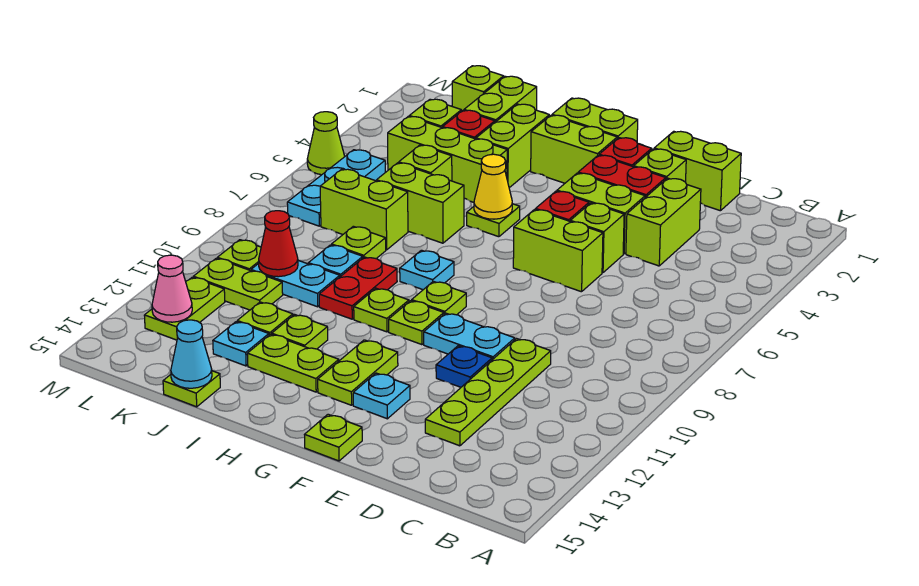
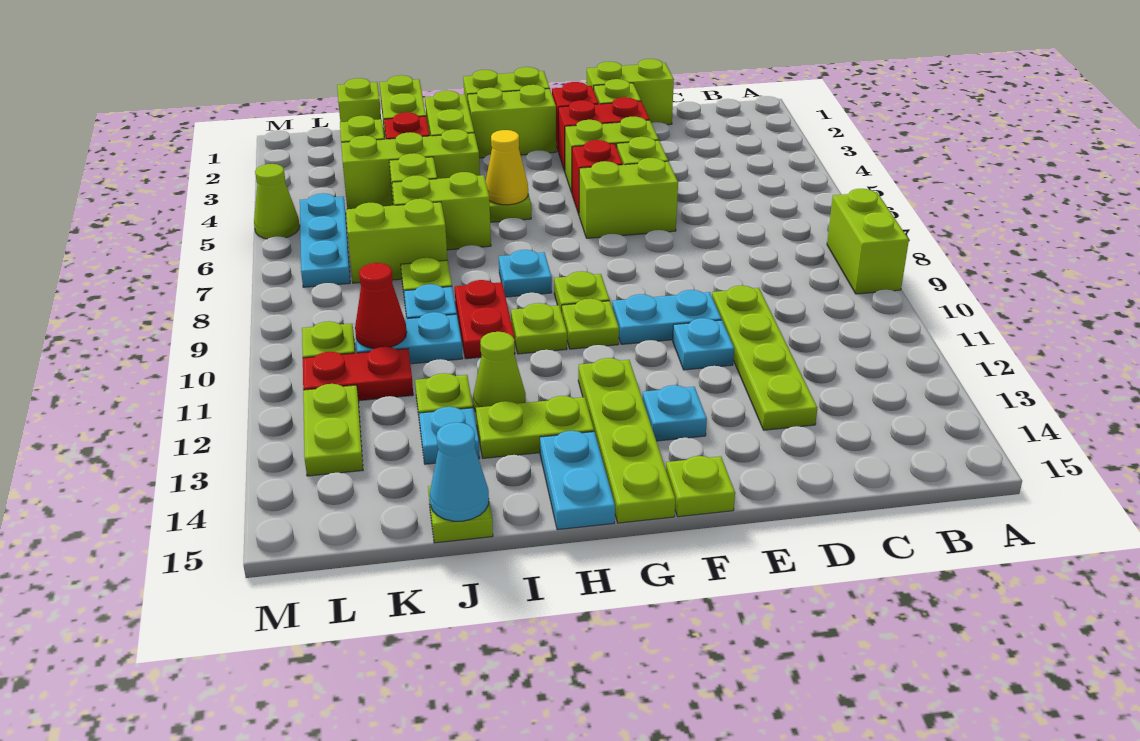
lime brick D3:D4 level 1 -> lime brick A8:A9 level 1
blue plate E11 level 1 -> cyan plate E11 level 1
lime plate G12:G13 level 1 -> lime plate G12:G15 level 1
none -> cyan plate H14:H15 level 1
lime plate I12 level 1 -> lime cone I12 level 1
lime plate K11:L11 level 1 -> red plate K11:L11 level 1
pink cone L13 level 2 -> none

